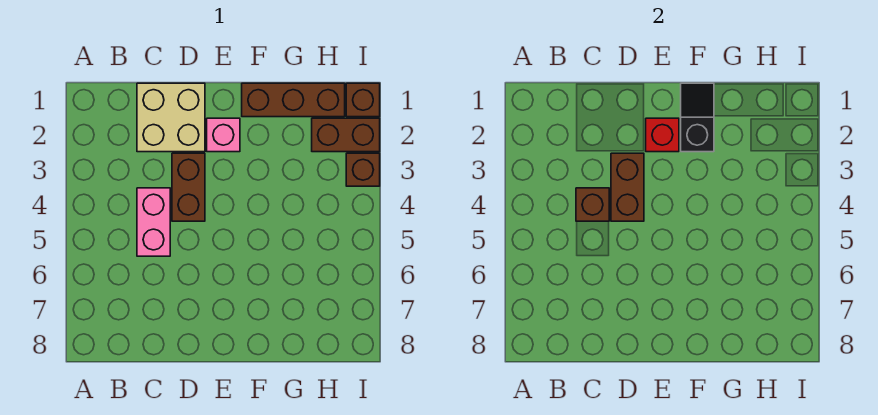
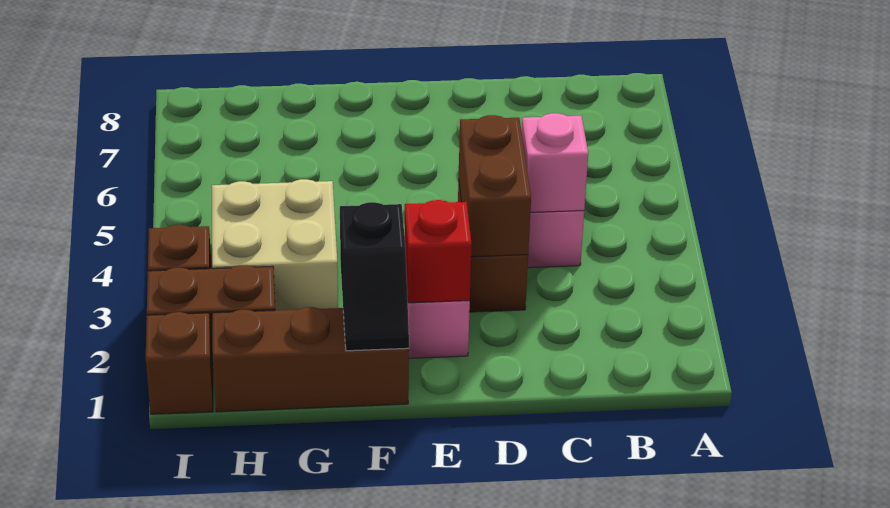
tan brick C1:D2 level 1 -> tan brick G3:H4 level 1
brown brick C4 level 2 -> pink brick C4 level 2

